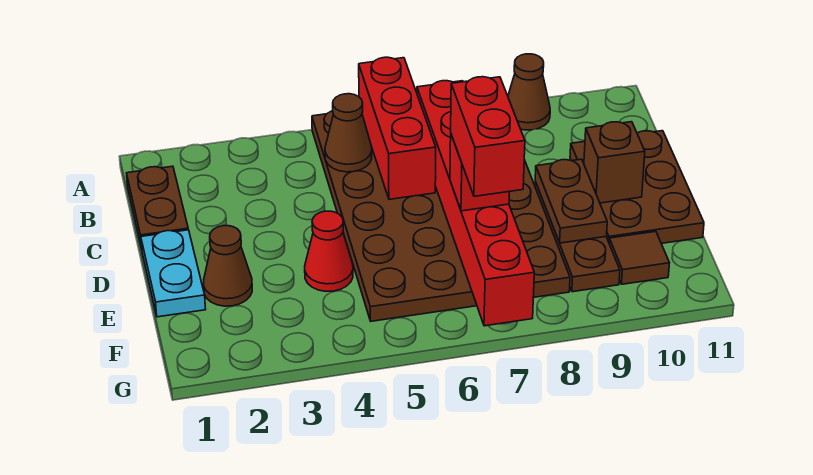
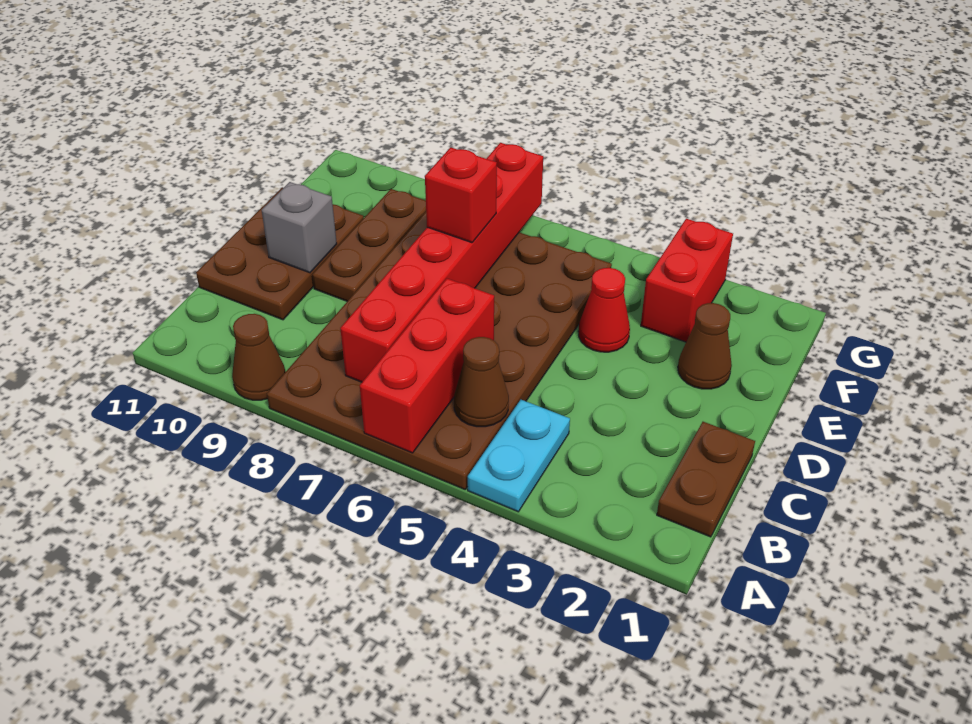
cyan plate D1:E1 level 1 -> cyan plate A4:B4 level 1
brown plate D9:E9 level 2 -> none
brown brick D10 level 2 -> grey brick D10 level 2
red brick E7:F7 level 4 -> red brick F3:G3 level 1
brown tile F10 level 1 -> none

